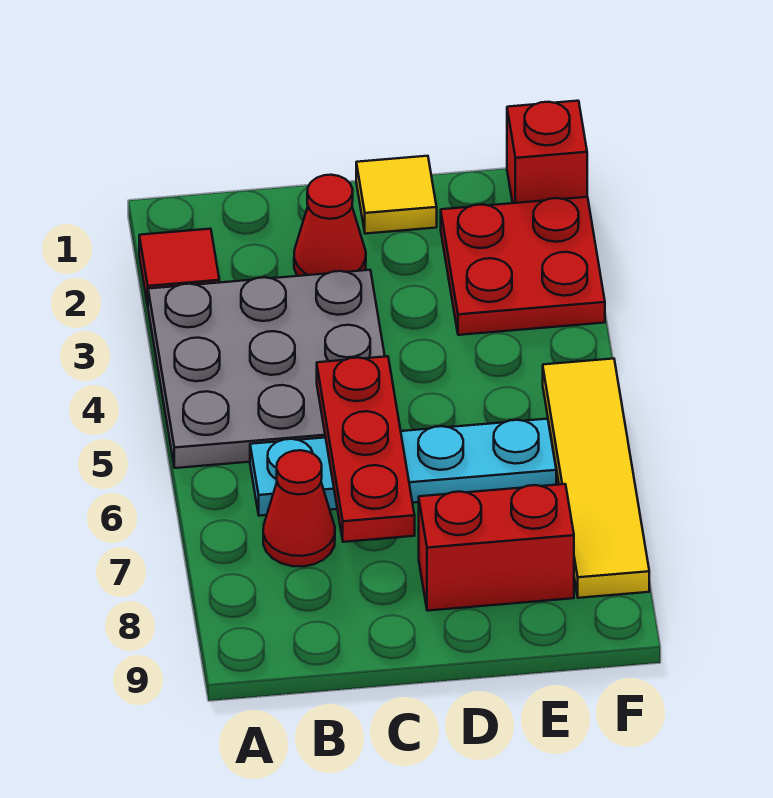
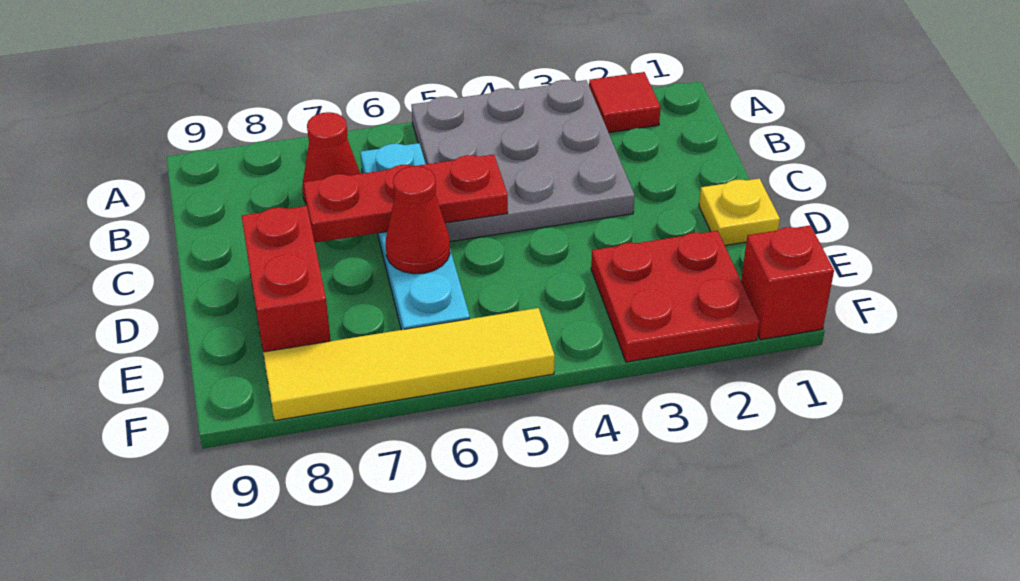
red cone C2 level 1 -> red cone D6 level 2
yellow tile D1 level 1 -> yellow plate D1 level 1

